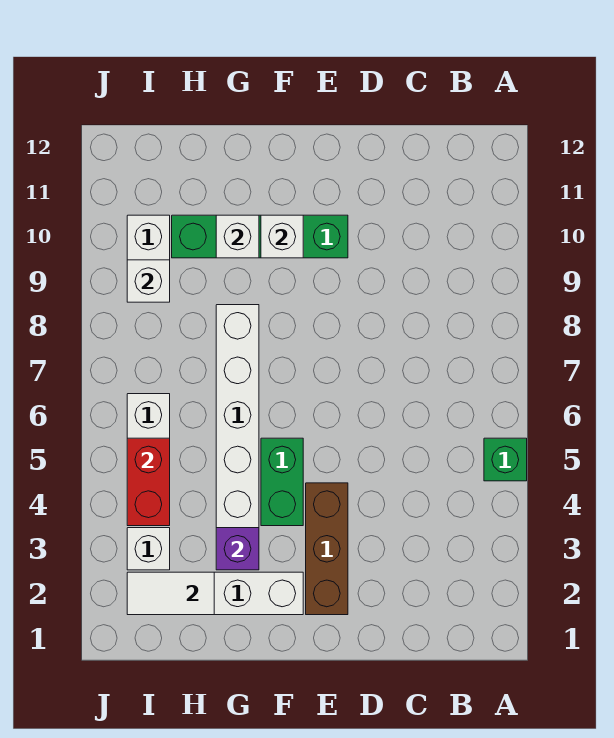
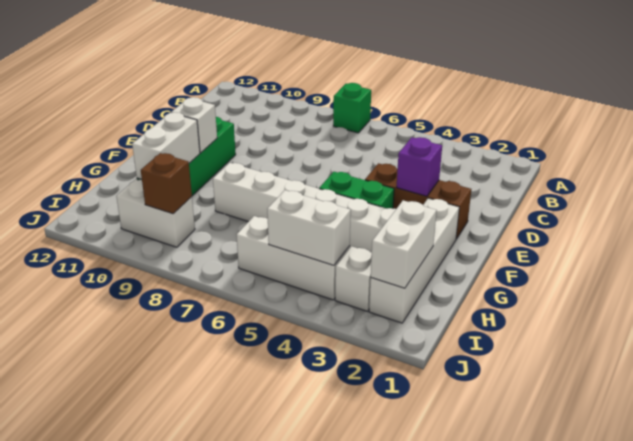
green brick A5 level 1 -> green brick A7 level 1
purple brick G3 level 2 -> purple brick E3 level 2
white brick G10 level 2 -> white brick G10:H10 level 2
white tile H2:I2 level 2 -> white brick H2:I2 level 2
red brick I4:I5 level 2 -> white brick I4:I5 level 2
white brick I9 level 2 -> brown brick I9 level 2

